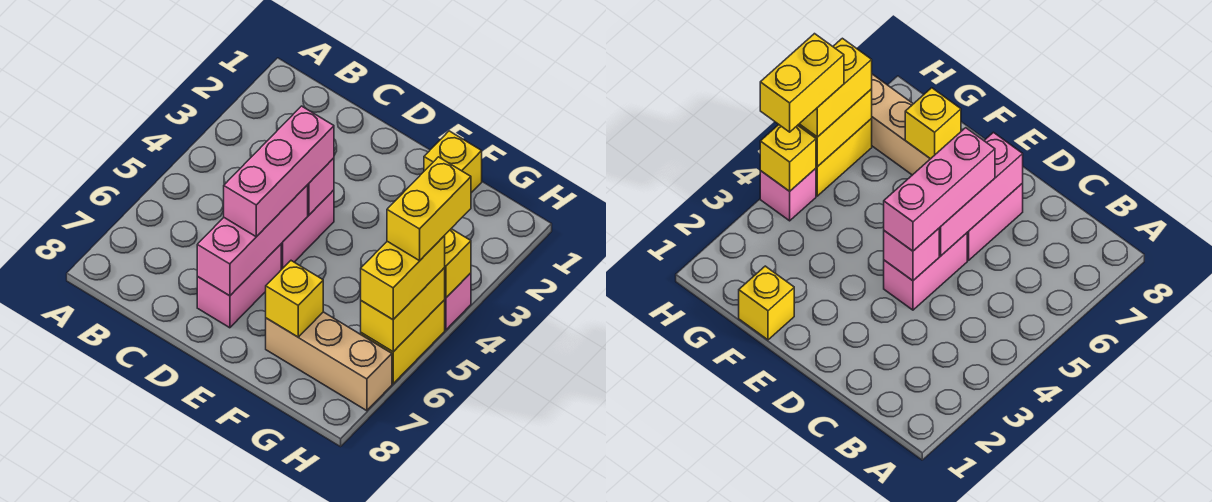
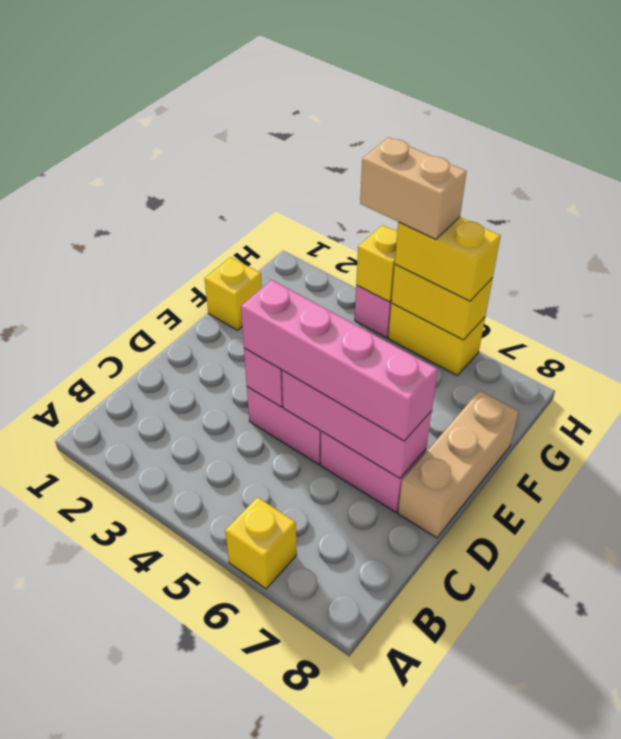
pink brick D4:D6 level 3 -> pink brick D4:D7 level 3
tan brick F7:H7 level 1 -> tan brick D8:F8 level 1
yellow brick F7 level 2 -> yellow brick A6 level 1
yellow brick H4:H5 level 4 -> tan brick H4:H5 level 4

